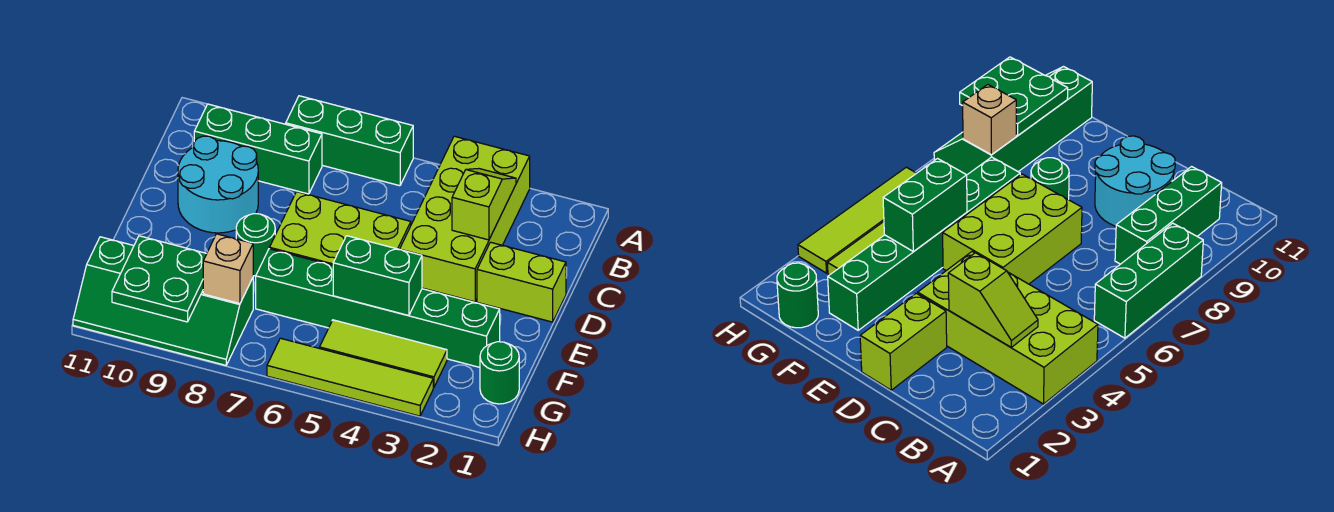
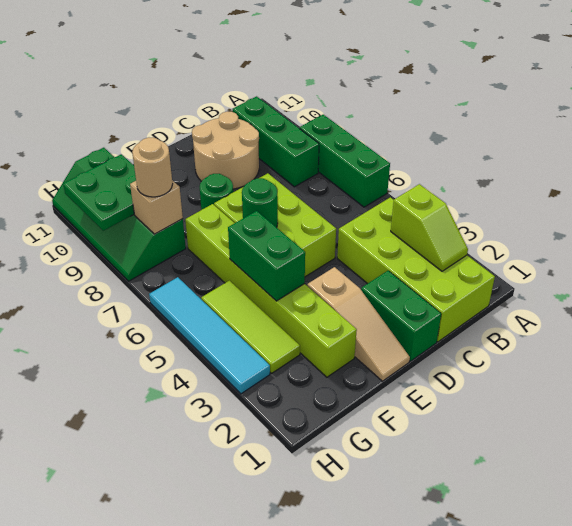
lime brick A3:D4 level 1 -> lime brick B1:C4 level 1
lime slope B3:C3 level 2 top C -> lime slope B2:B3 level 2 top 3
cyan round brick C9:D10 level 1 -> tan round brick C9:D10 level 1
lime brick D1:D2 level 1 -> green brick D1:D2 level 1
none -> tan slope E1:E3 level 1 top 3
green brick F2:F7 level 1 -> lime brick F2:F7 level 1
green round brick G1 level 1 -> green round brick E6 level 2
none -> tan round brick G8 level 3
lime tile H3:H6 level 1 -> cyan tile H3:H6 level 1

